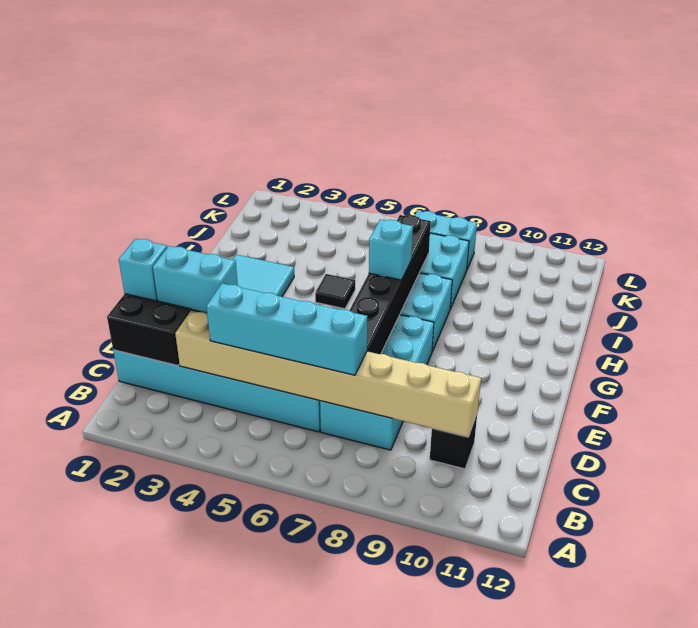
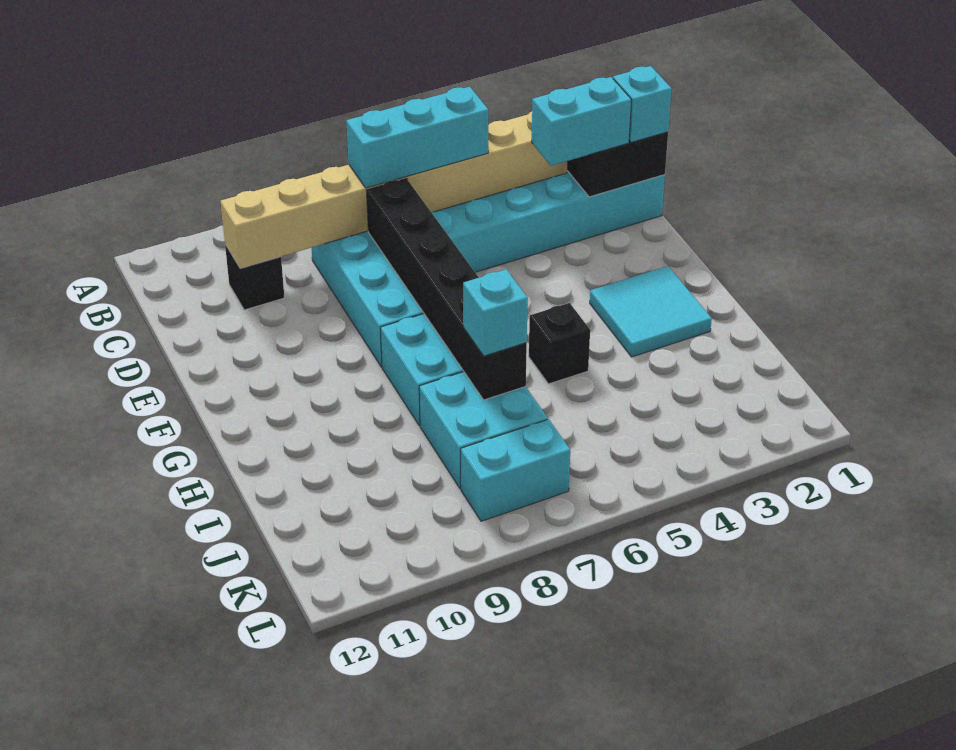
cyan brick C4:C7 level 3 -> cyan brick C5:C7 level 3
cyan brick G7 level 3 -> cyan brick I7 level 3
black tile H5 level 1 -> black brick H5 level 1

